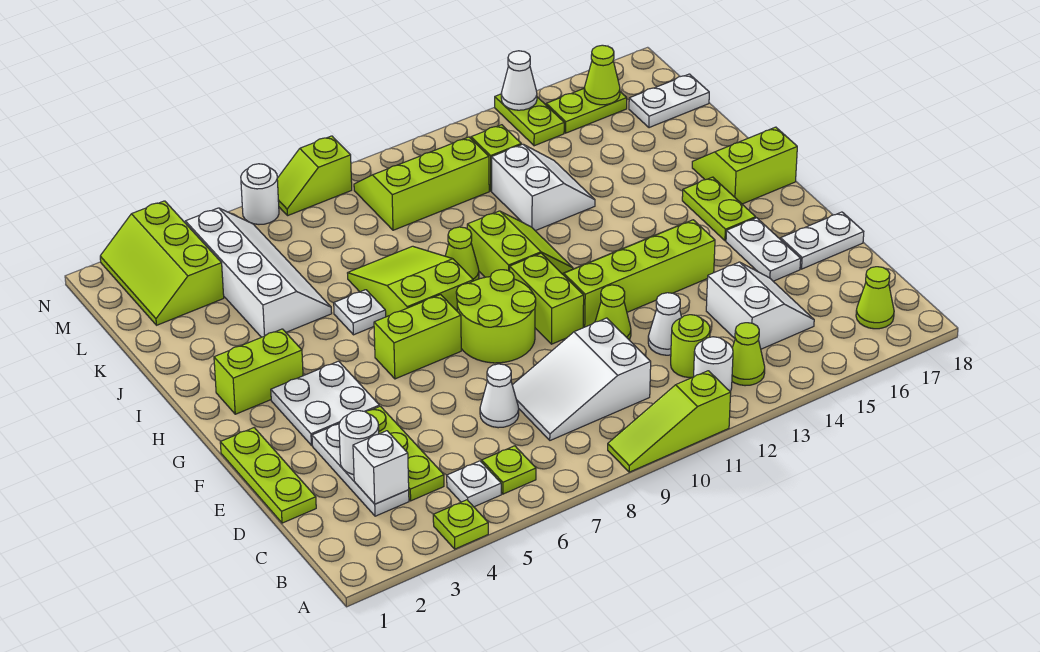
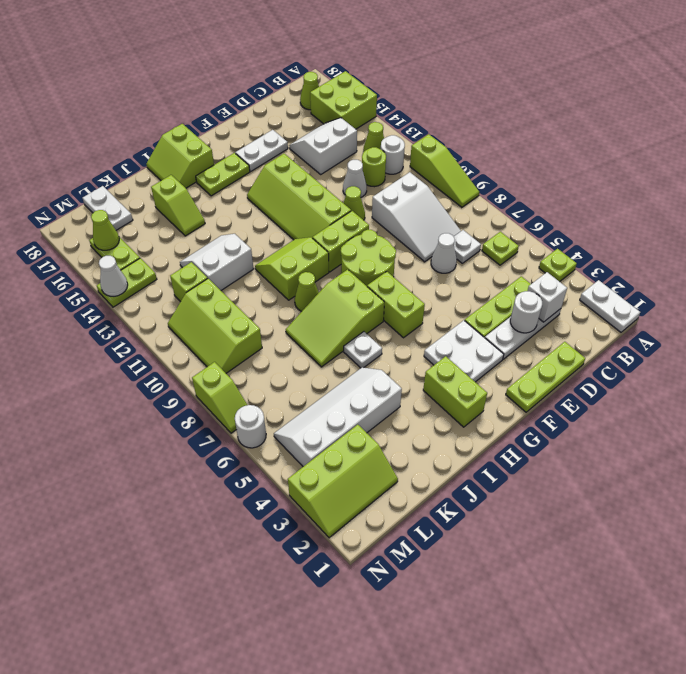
none -> lime brick A15:B16 level 1
white plate B5 level 1 -> white plate C7 level 1
white plate E17:E18 level 1 -> white plate A1:A2 level 1
none -> lime slope J15:J16 level 1 top 16

